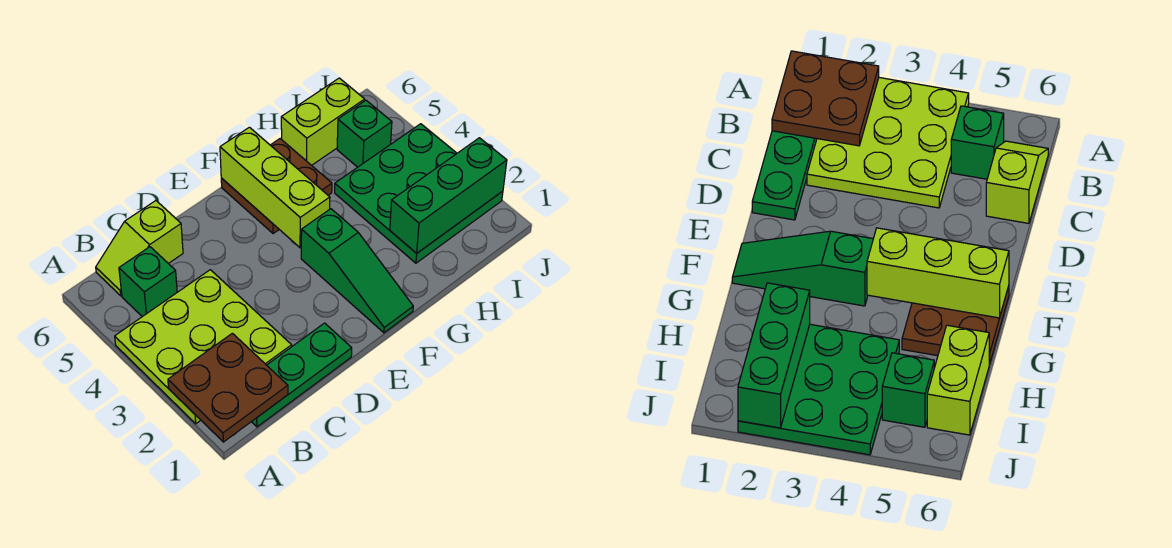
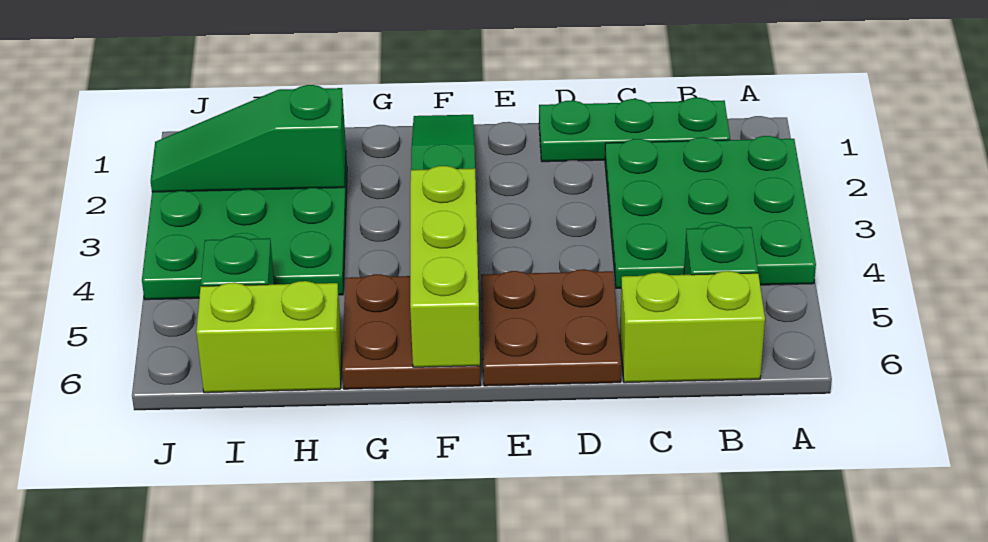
brown plate A1:B2 level 2 -> brown plate D5:E6 level 1
lime plate A2:C4 level 1 -> green plate A2:C4 level 1
lime slope B6:C6 level 1 top C -> lime brick B6:C6 level 1
green brick H2:J2 level 2 -> green slope H2:J2 level 2 top H

